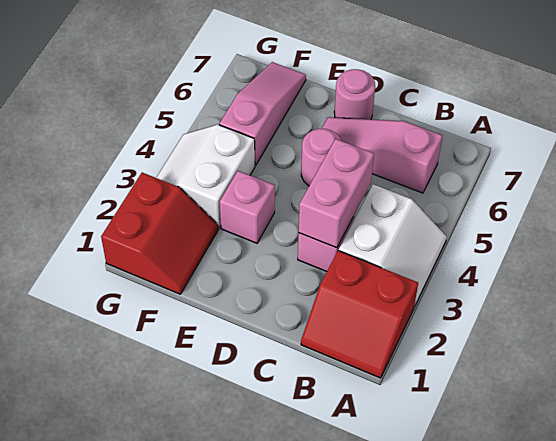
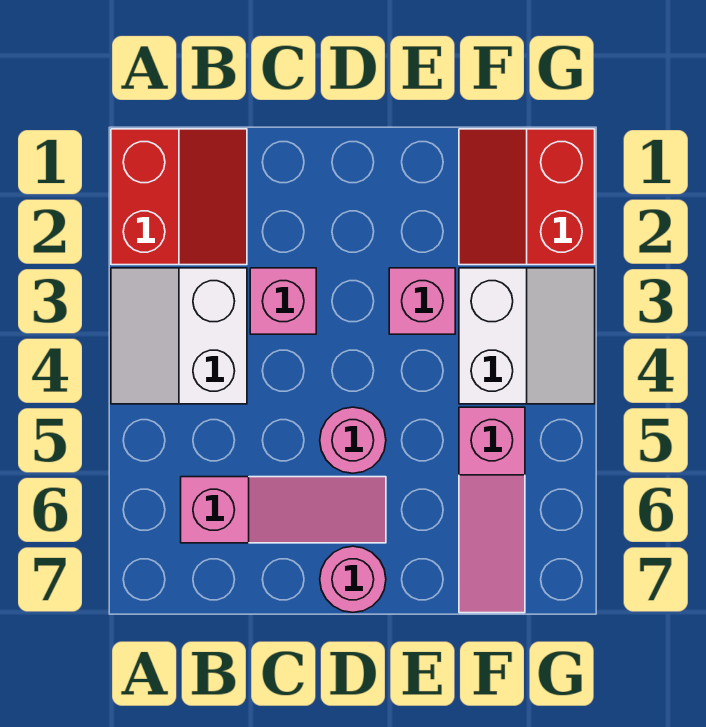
red slope A1:B2 level 1 top 2 -> red slope A1:B2 level 1 top A
pink brick C3:C4 level 2 -> none

